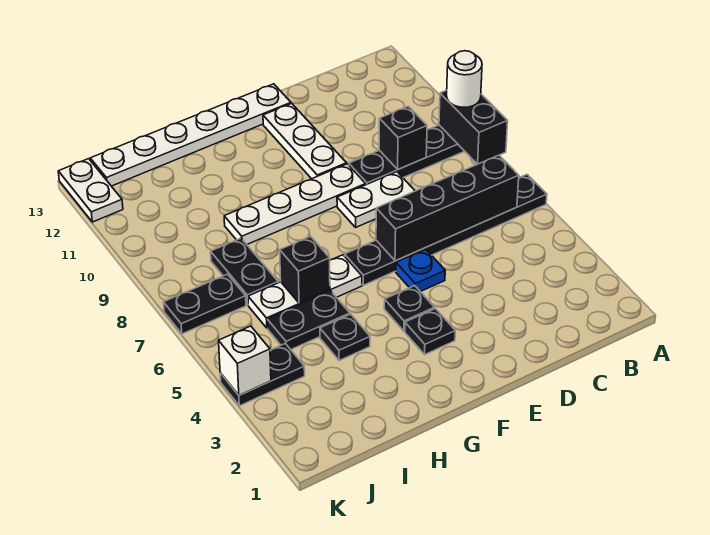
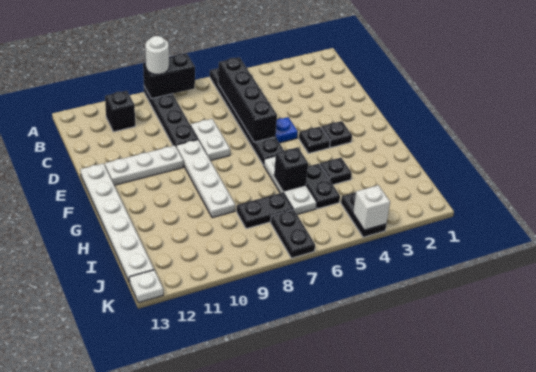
black brick C9 level 2 -> black brick B11 level 1
white plate K12:K13 level 1 -> white plate K13 level 1

